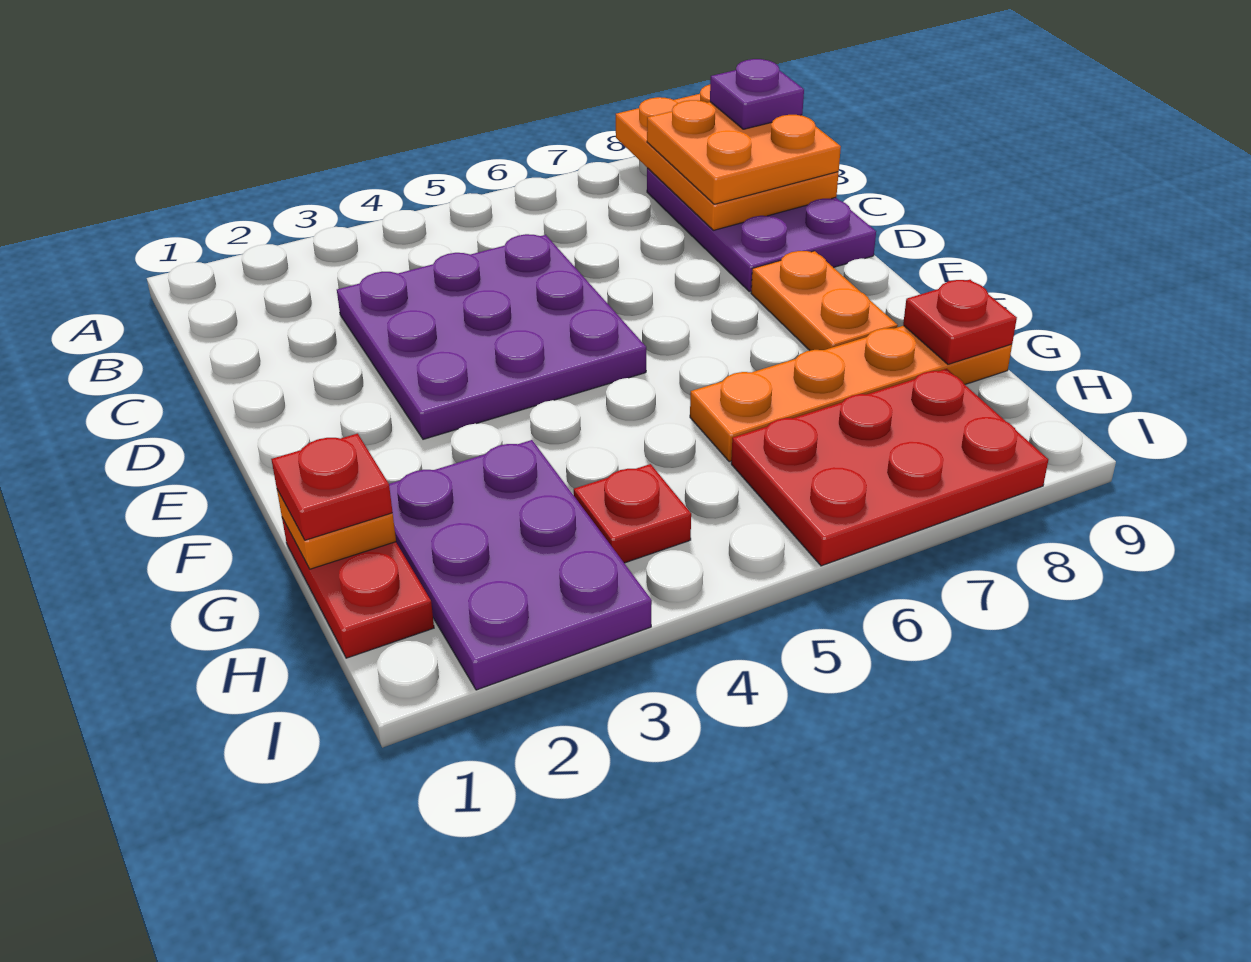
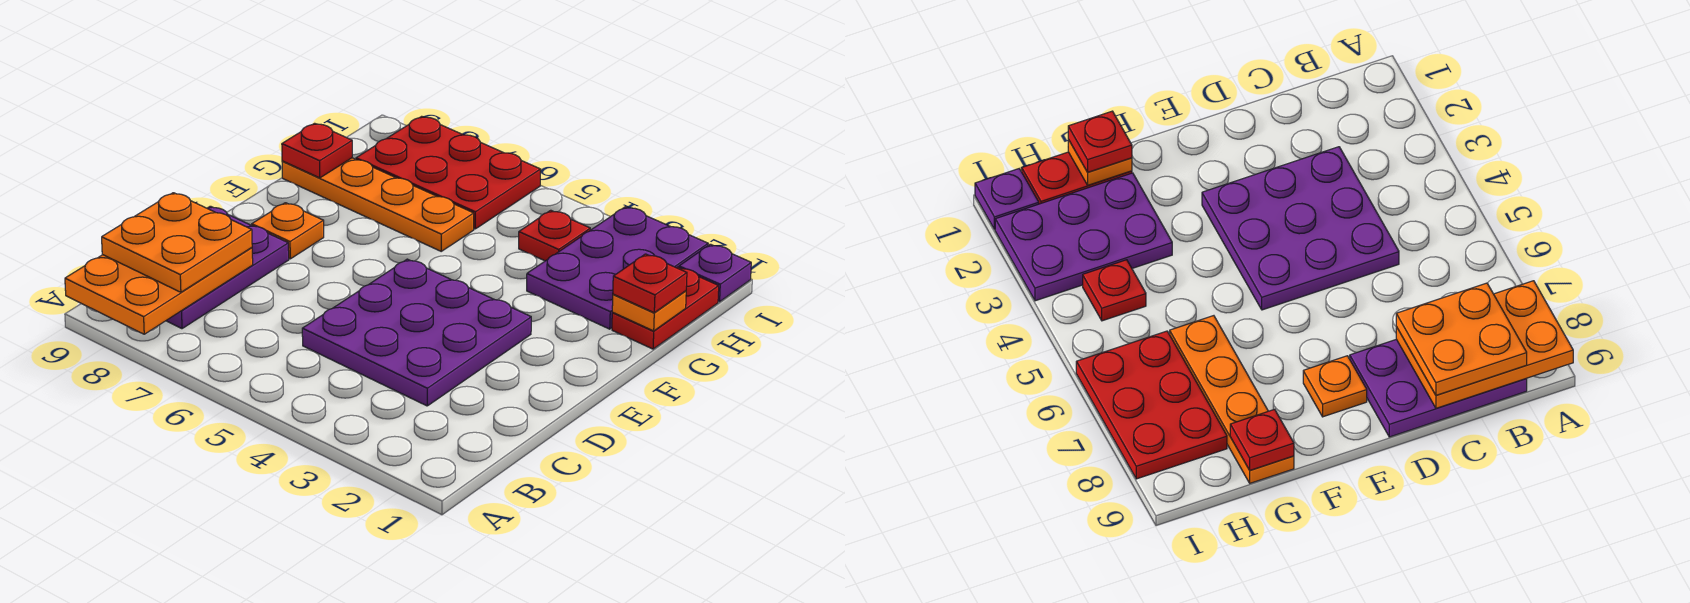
purple plate B9 level 4 -> purple plate I1 level 1
orange plate E8:F8 level 1 -> orange plate E8 level 1

